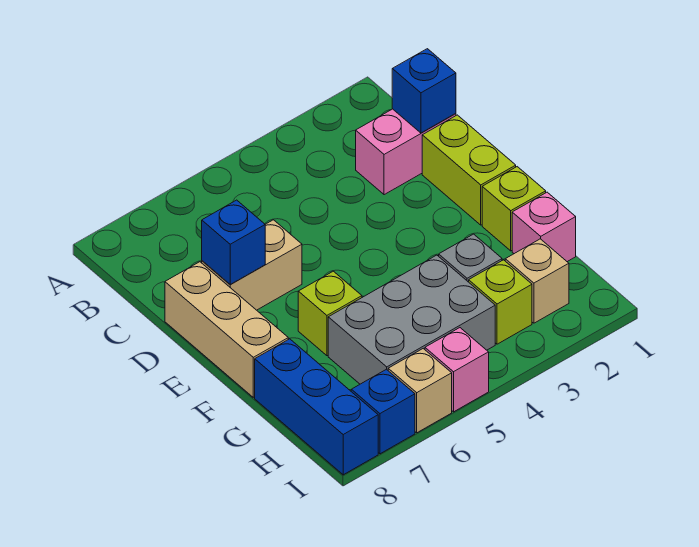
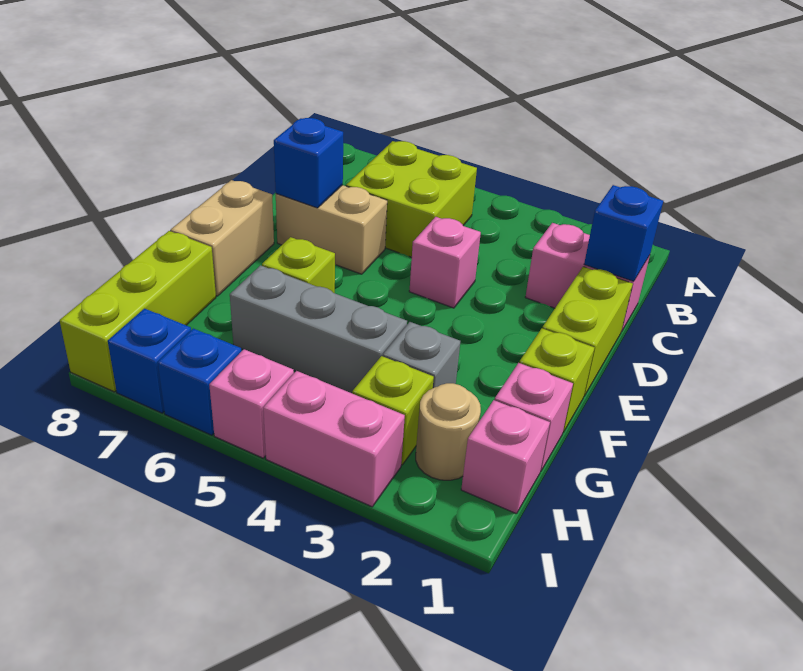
none -> lime brick B5:C6 level 1
none -> pink brick D4 level 1
tan brick D8:F8 level 1 -> tan brick E8:F8 level 1
grey brick G4:H6 level 1 -> grey brick G4:G6 level 1
blue brick G8:I8 level 1 -> lime brick G8:I8 level 1
none -> pink brick H1 level 1
tan brick H2 level 1 -> tan round brick H2 level 1
none -> pink brick I3:I4 level 1
tan brick I6 level 1 -> blue brick I6 level 1

